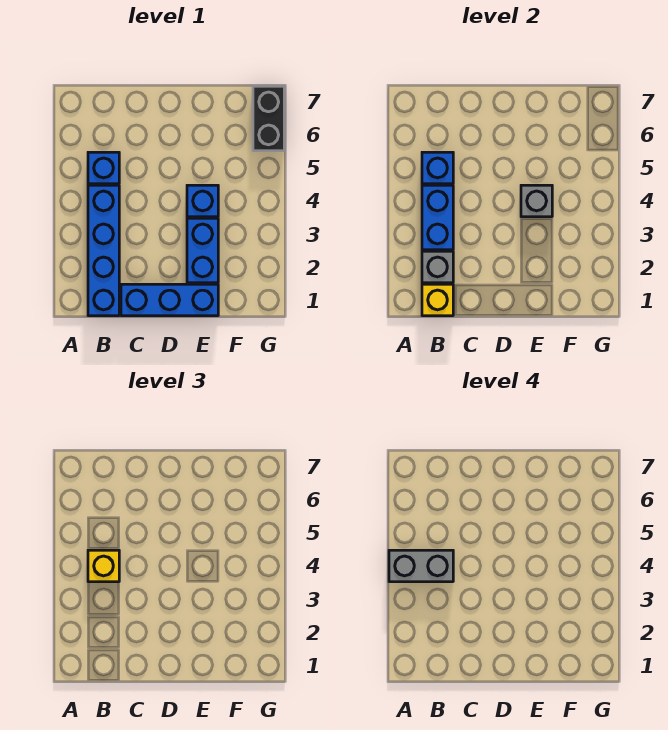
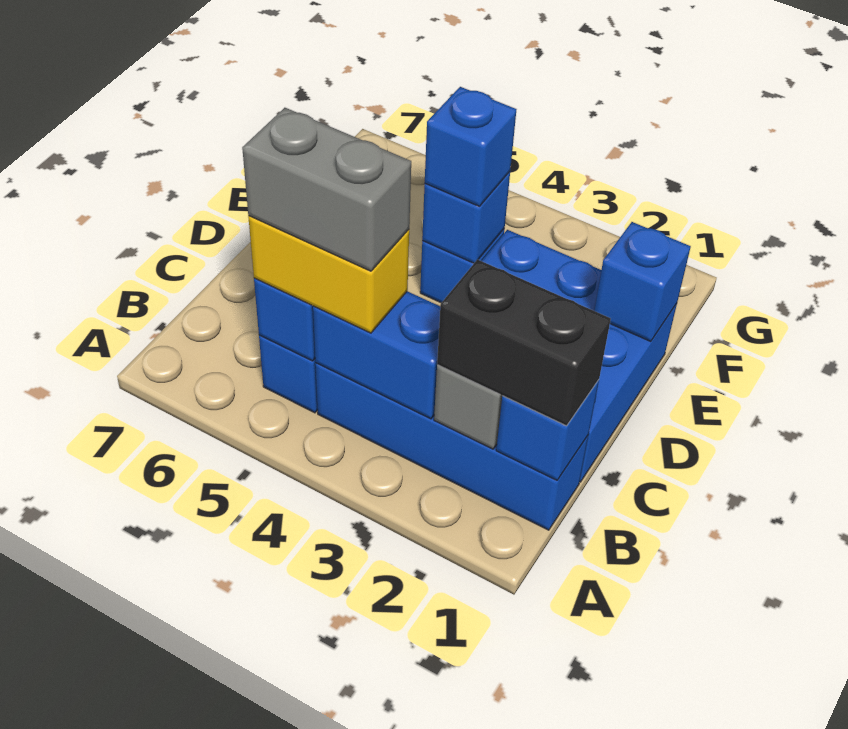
grey brick A4:B4 level 4 -> grey brick B4:B5 level 4
yellow brick B1 level 2 -> blue brick B1 level 2
yellow brick B4 level 3 -> yellow brick B4:B5 level 3
none -> blue brick E1 level 2
grey brick E4 level 2 -> blue brick E4 level 2
none -> blue brick E4 level 3
black brick G6:G7 level 1 -> black brick B1:B2 level 3

